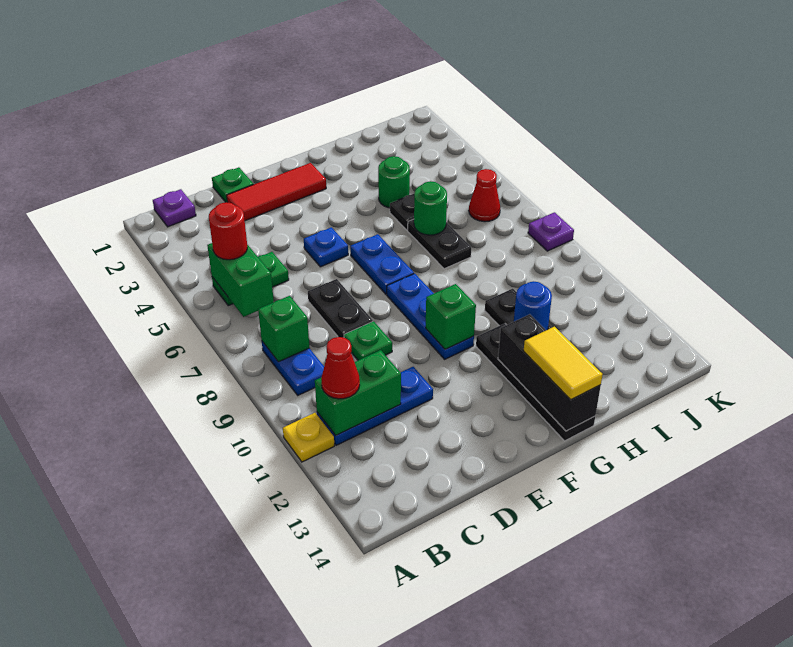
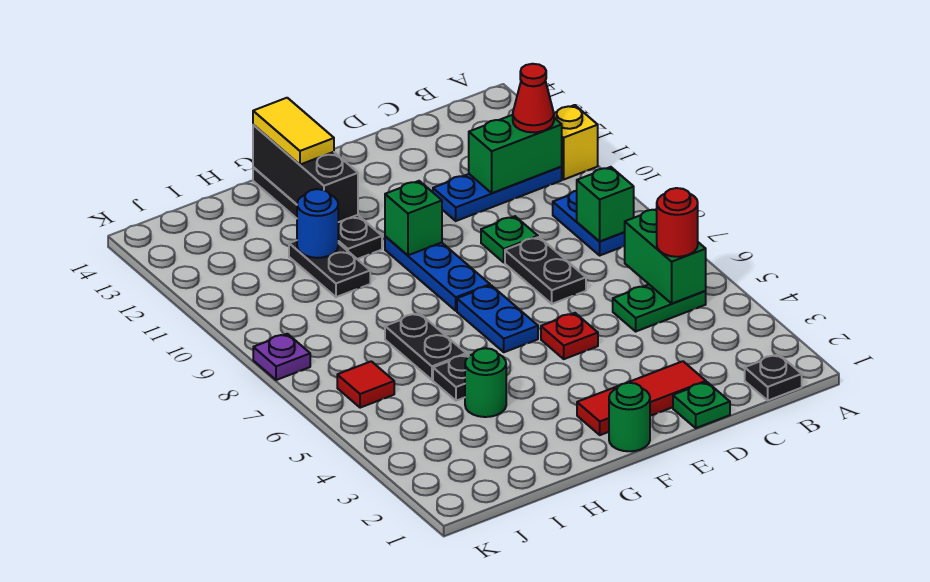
yellow plate A11 level 1 -> yellow brick A11 level 1
purple plate B1 level 1 -> black plate B1 level 1
blue plate E5 level 1 -> red plate E5 level 1
green round brick H6 level 2 -> green round brick F1 level 1
red cone J6 level 1 -> red tile J6 level 1

